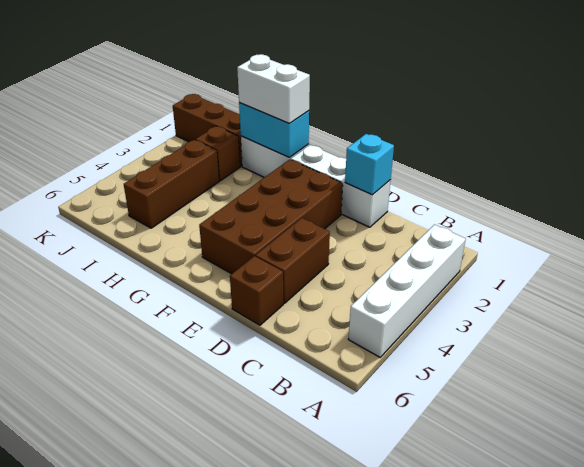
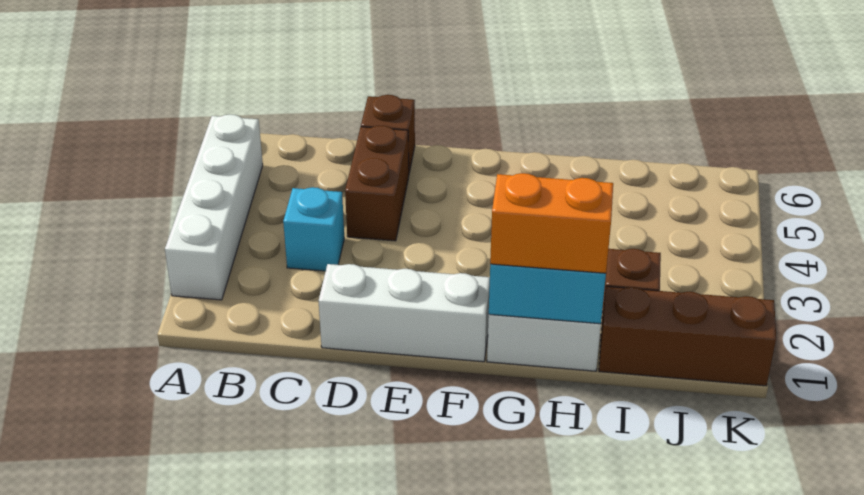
cyan brick D1 level 2 -> cyan brick C3 level 1
brown brick E2:F5 level 1 -> none
white brick G1:H1 level 3 -> orange brick G1:H1 level 3
brown brick I3:I5 level 1 -> none

